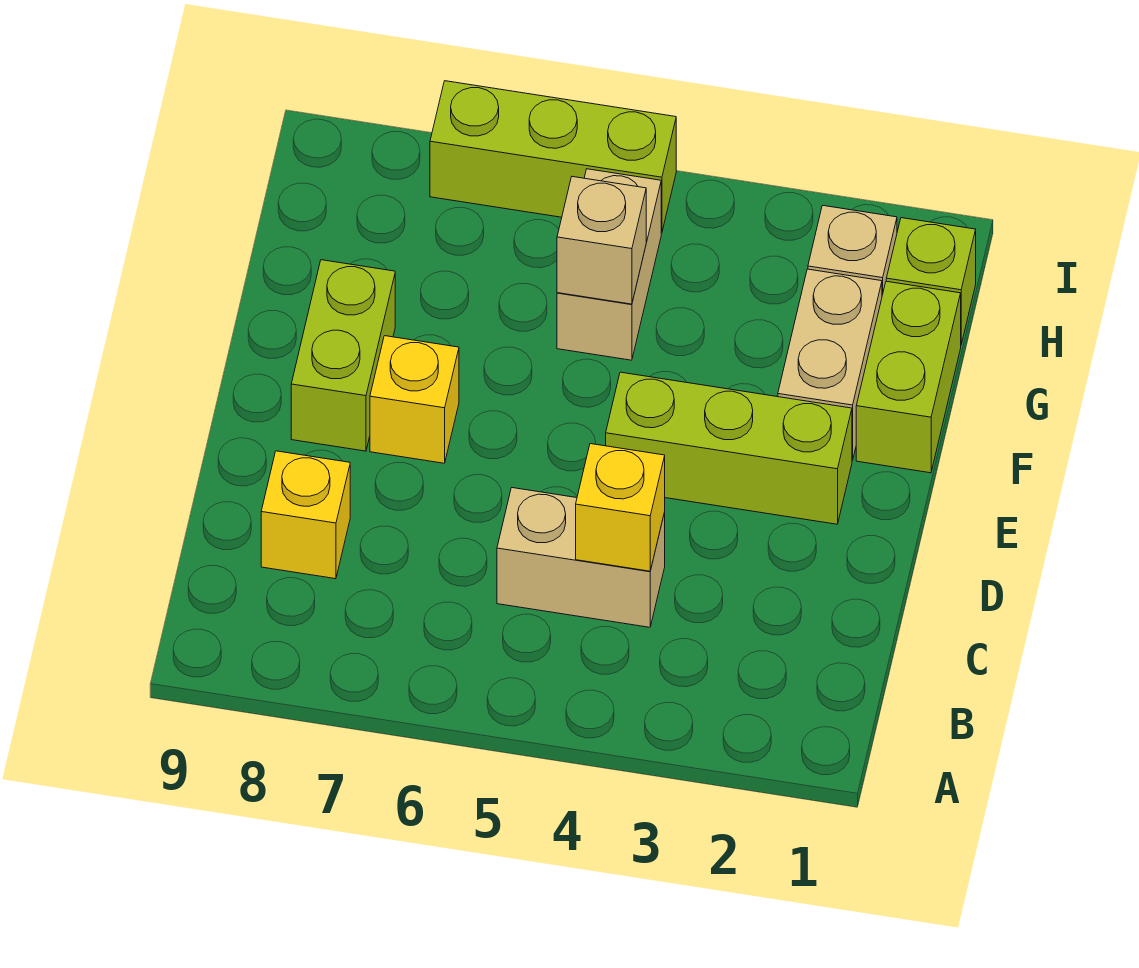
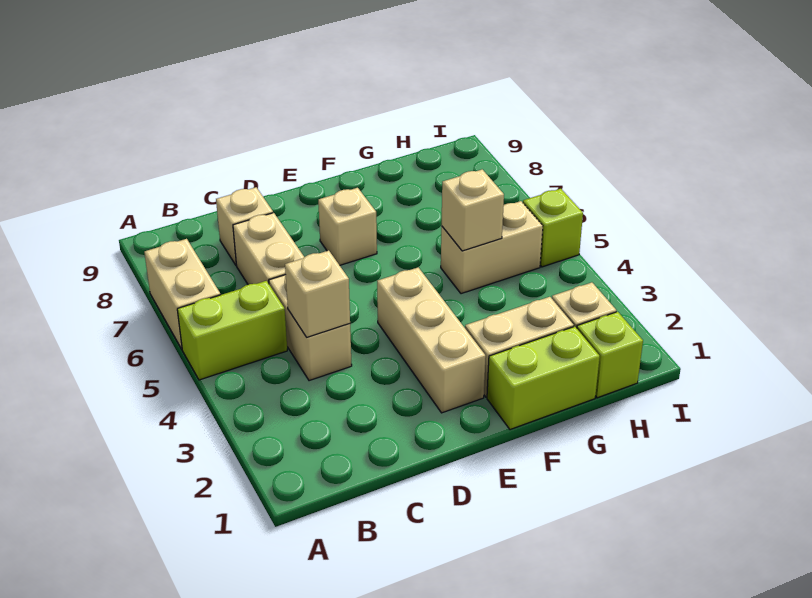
none -> tan brick A6:A7 level 1
yellow brick C4 level 2 -> tan brick C4 level 2
none -> tan brick C6:C7 level 1
yellow brick C8 level 1 -> tan brick C8 level 1
lime brick E2:E4 level 1 -> tan brick E2:E4 level 1
yellow brick E7 level 1 -> tan brick E7 level 1
lime brick E8:F8 level 1 -> lime brick A5:B5 level 1
lime brick I5:I7 level 1 -> lime brick I5 level 1

